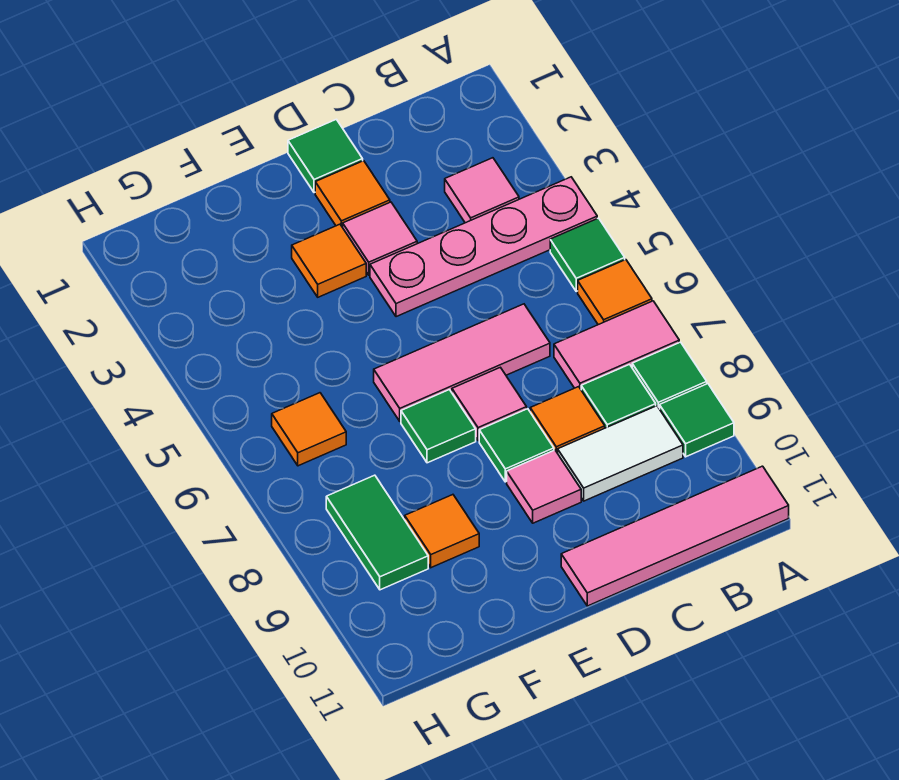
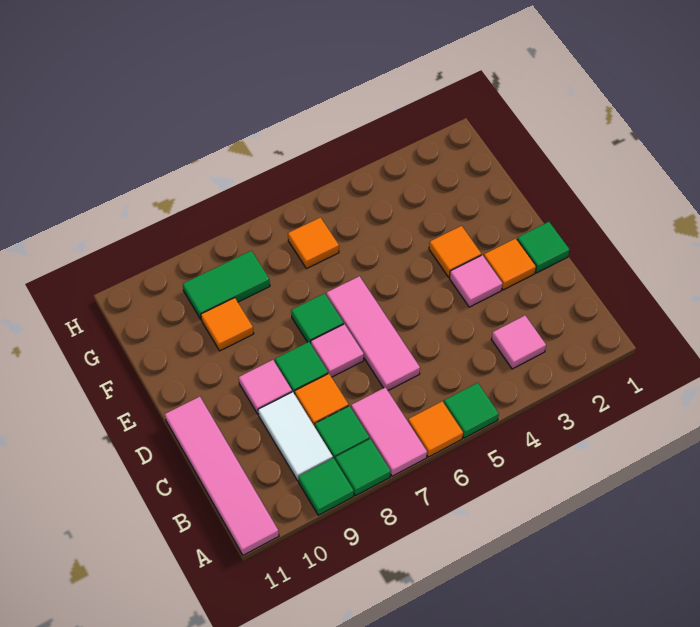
pink plate A4:D4 level 1 -> none

